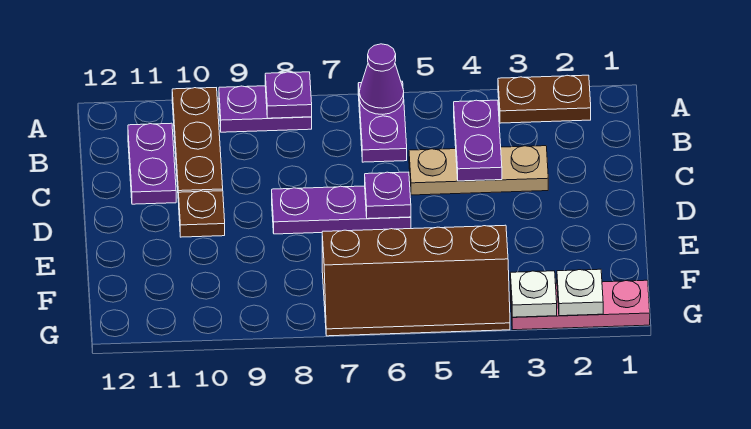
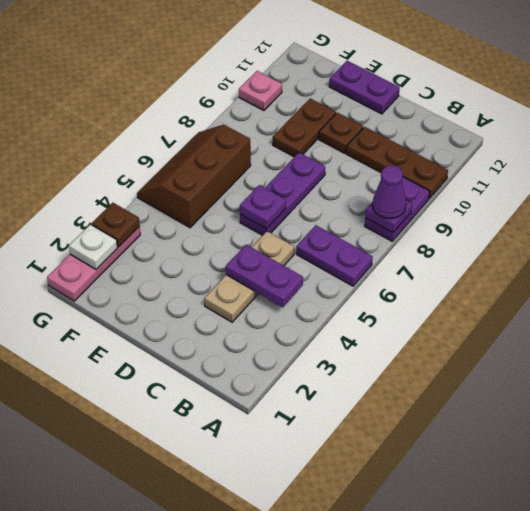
brown plate A2:A3 level 1 -> brown plate E9:E10 level 1
purple cone A6 level 2 -> purple cone A8 level 3
purple plate B11:C11 level 1 -> purple plate D12:E12 level 1
brown slope F4:G7 level 1 top F -> brown slope F5:G7 level 1 top F
white plate G3 level 2 -> brown plate G3 level 2
none -> pink plate G10 level 1

